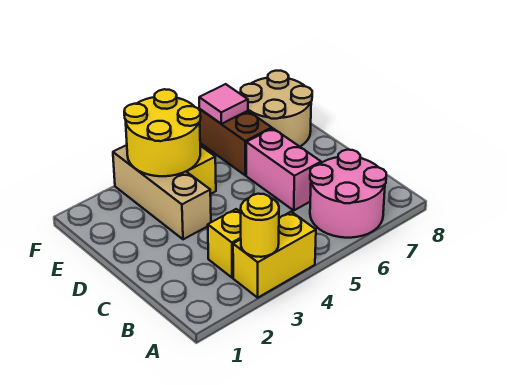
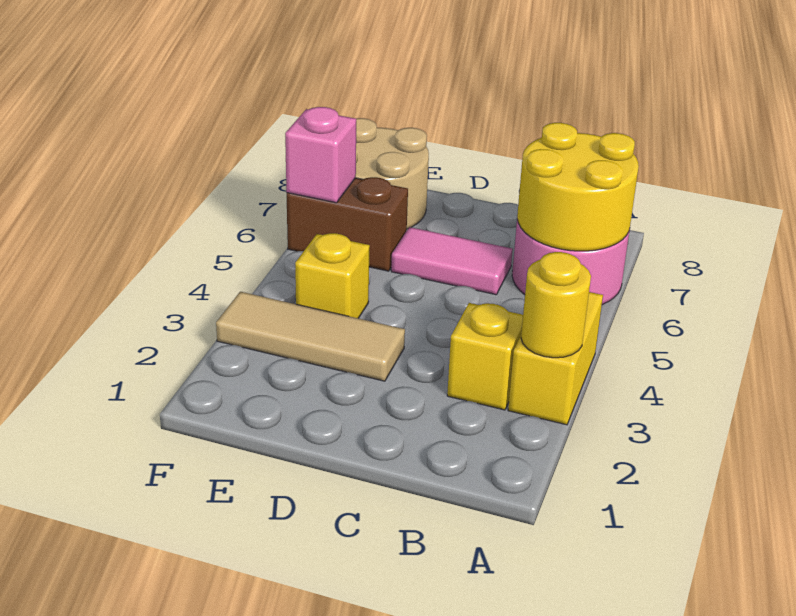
pink brick C6:D6 level 1 -> pink tile C6:D6 level 1
tan brick D3:F3 level 1 -> tan tile D3:F3 level 1
yellow round brick E3:F4 level 2 -> yellow round brick A6:B7 level 2
pink tile F6 level 2 -> pink brick F6 level 2

